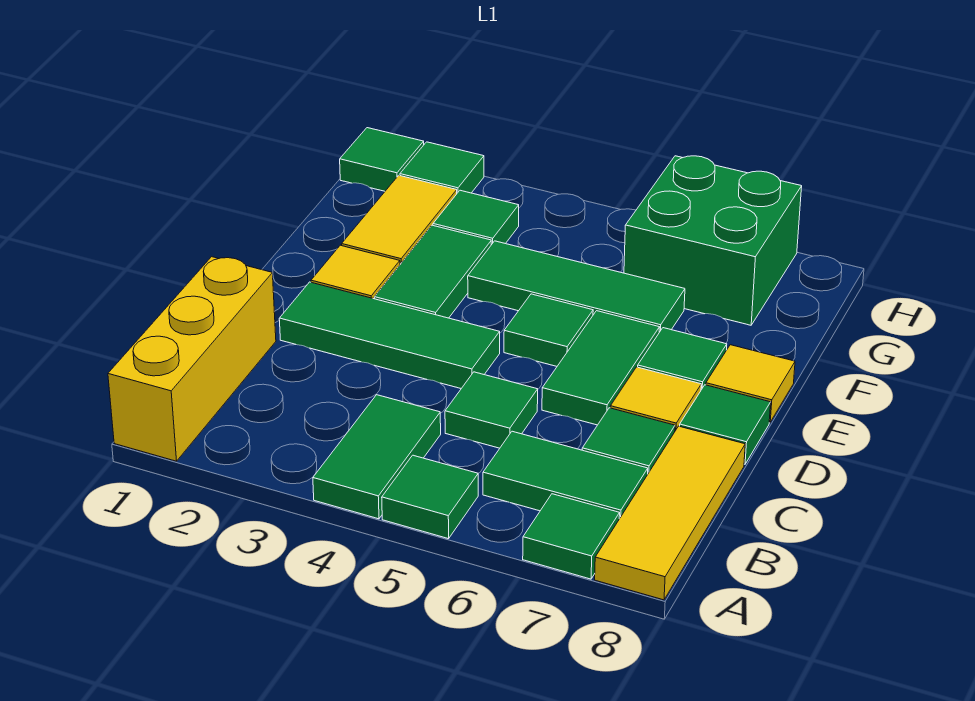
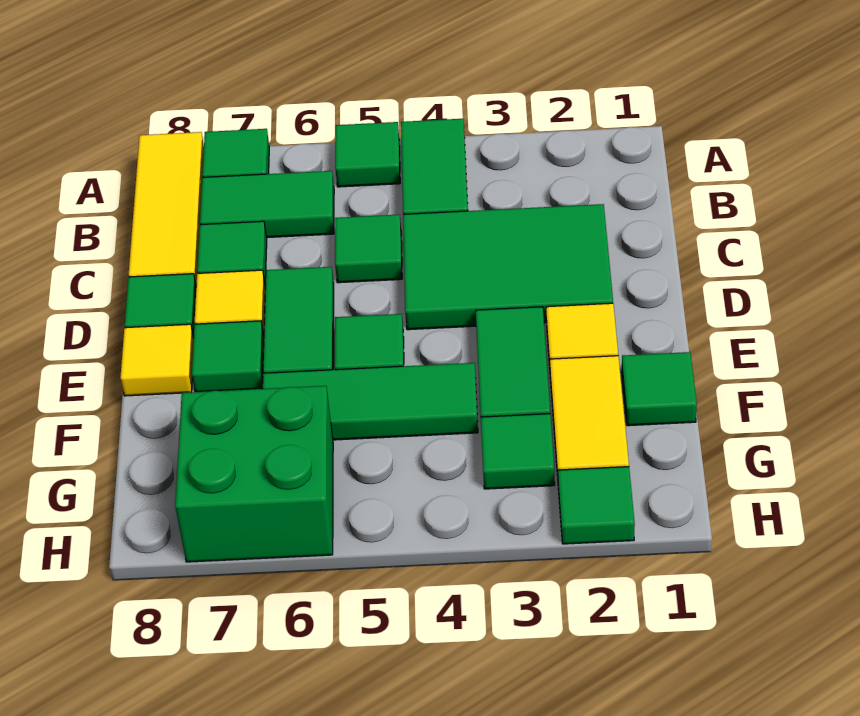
yellow brick A1:C1 level 1 -> none
green tile D2:D4 level 1 -> green tile C2:D4 level 1
green tile H1 level 1 -> green tile F1 level 1

